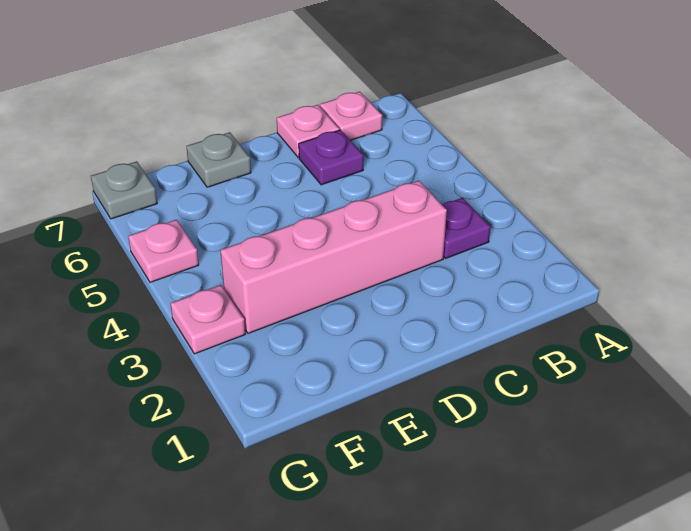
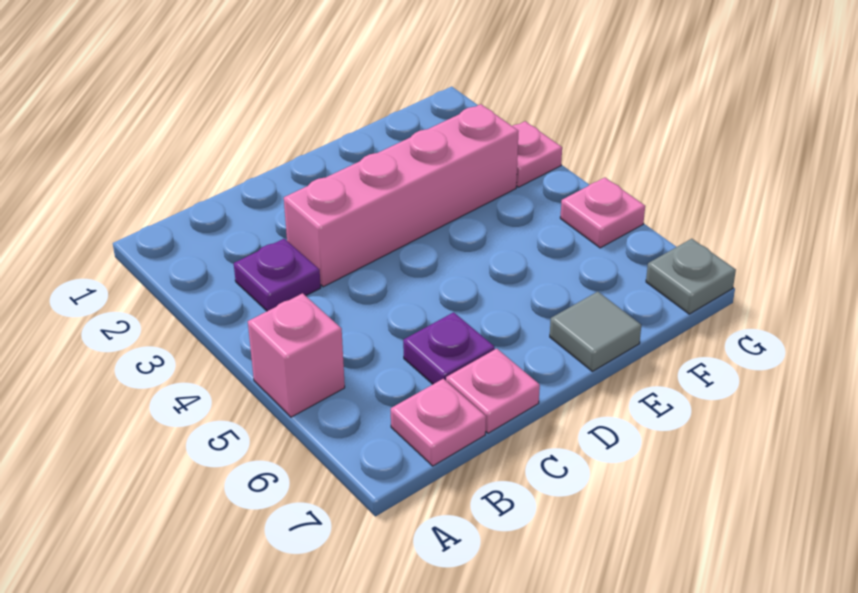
none -> pink brick A5 level 1
grey plate E7 level 1 -> grey tile E7 level 1

